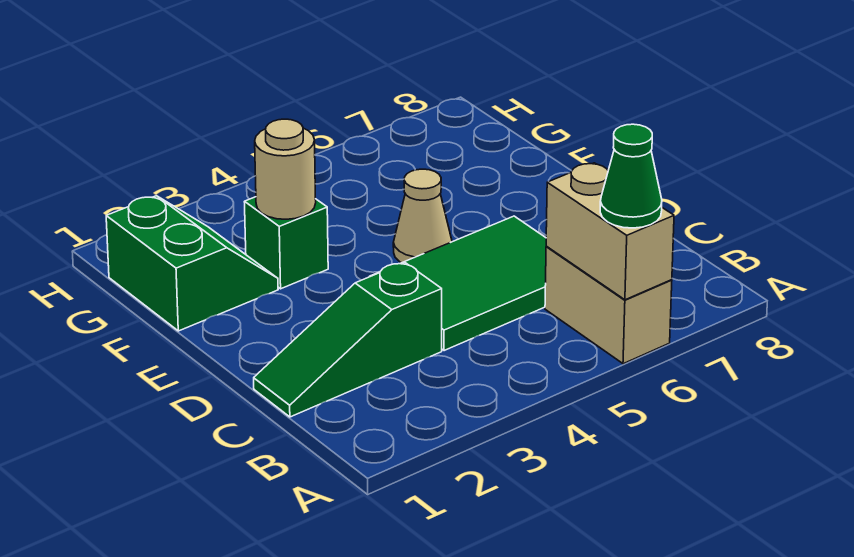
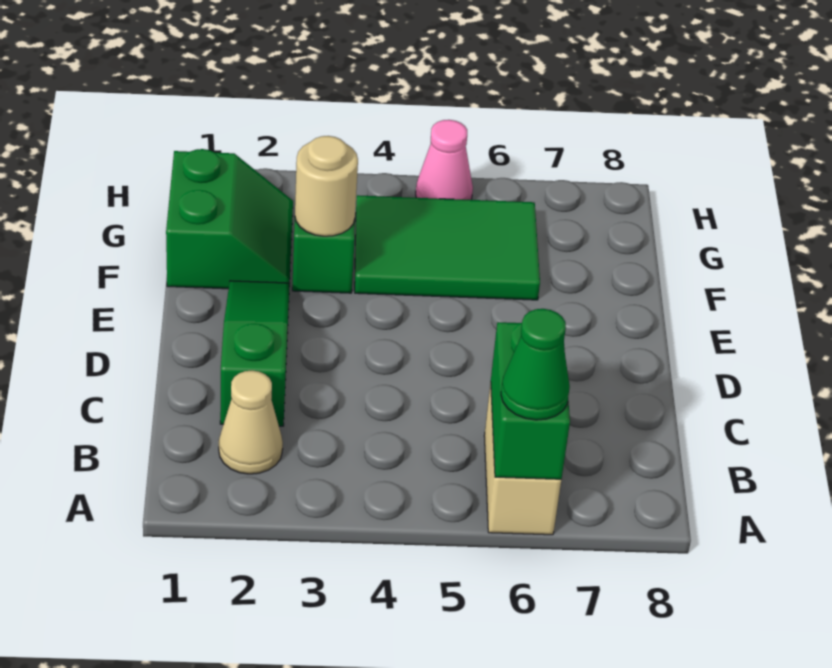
tan brick A6:B6 level 2 -> green brick A6:B6 level 2
green slope C1:C3 level 1 top 3 -> green slope C2:E2 level 1 top C
green tile C4:D6 level 1 -> green tile F4:G6 level 1
tan cone E5 level 1 -> tan cone B2 level 1
none -> pink cone H5 level 1

